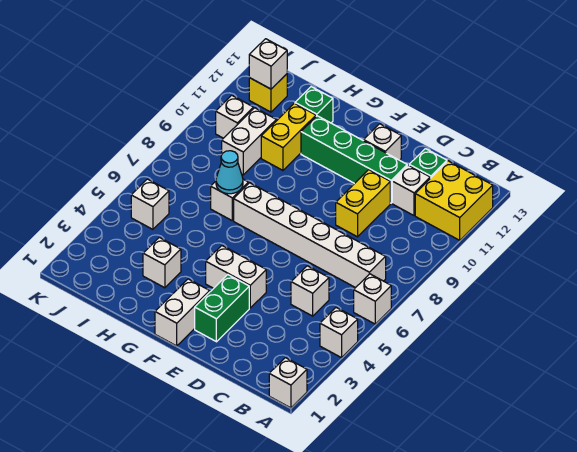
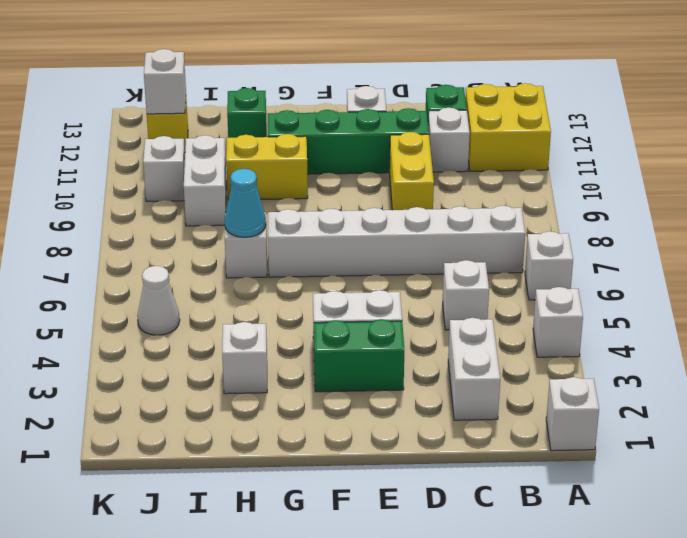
green brick E2:E3 level 1 -> green brick E3:F3 level 1
white brick F1:F2 level 1 -> white brick C2:C3 level 1
yellow brick H10:H11 level 1 -> yellow brick G10:H10 level 1
white brick J5 level 1 -> white cone J5 level 1

